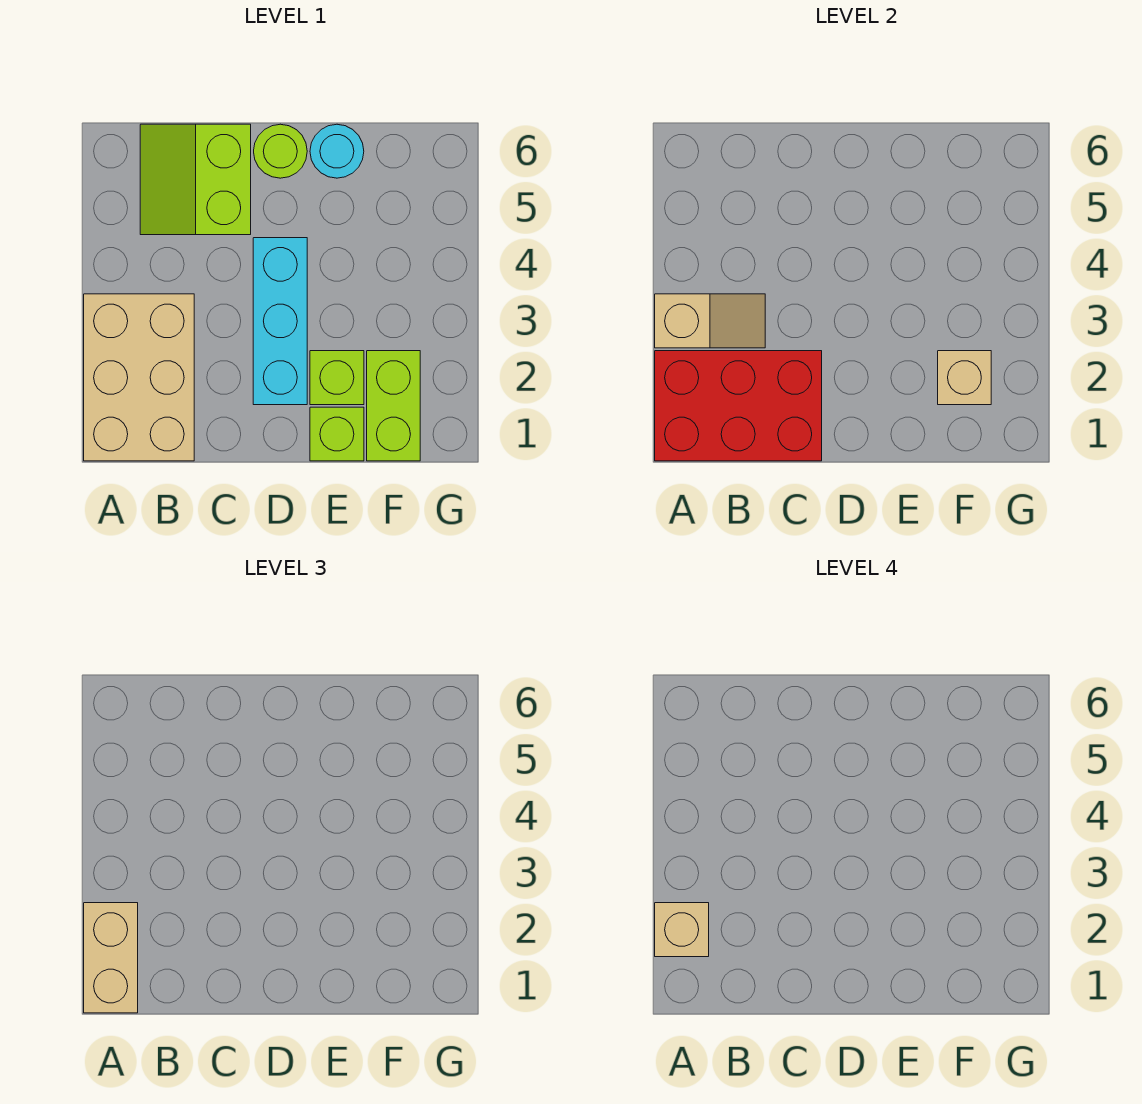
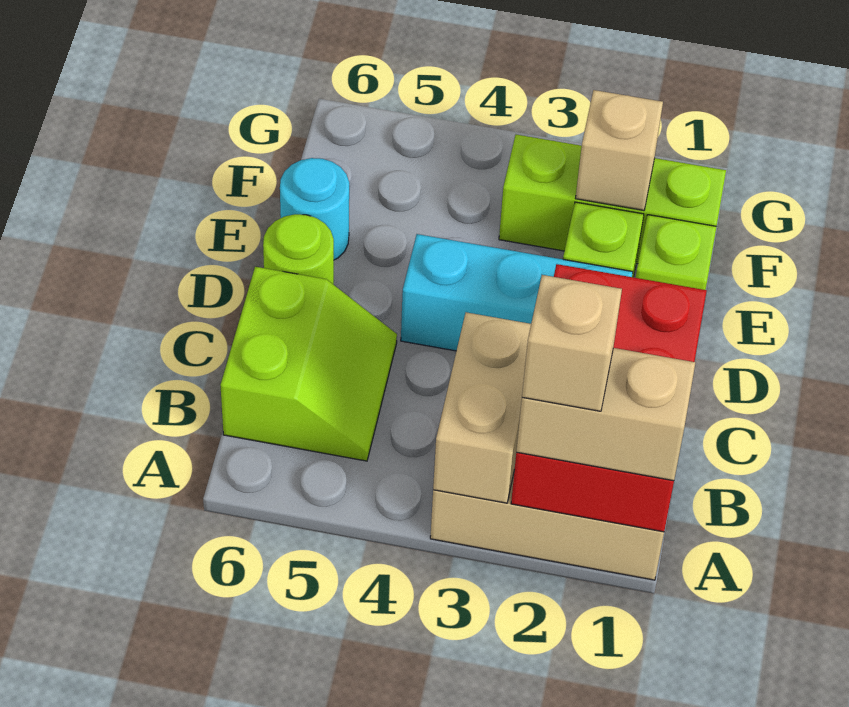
tan slope A3:B3 level 2 top A -> tan brick A3:B3 level 2
lime slope B5:C6 level 1 top C -> lime slope B5:C6 level 1 top 6
lime brick F1:F2 level 1 -> lime brick F1:F3 level 1

